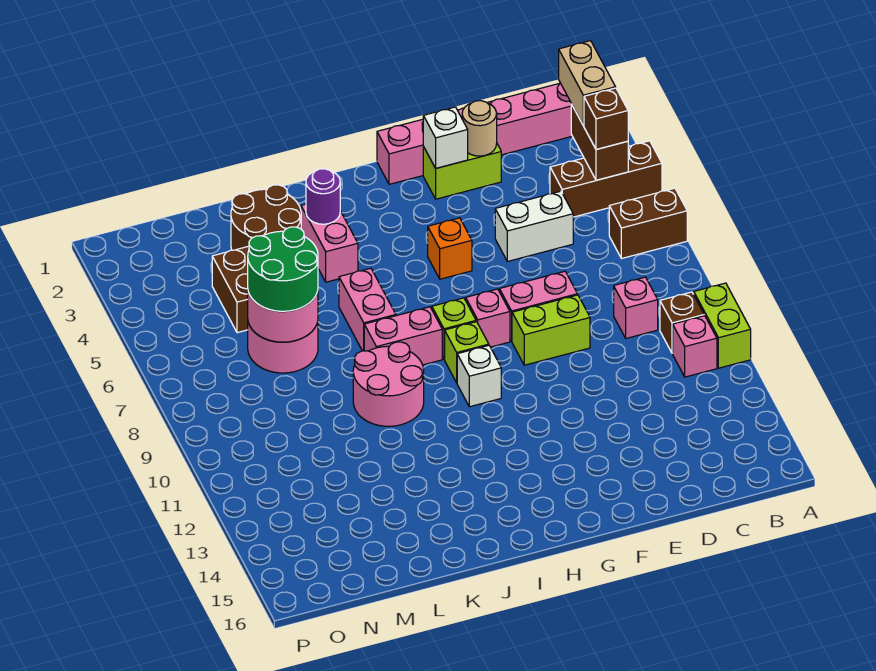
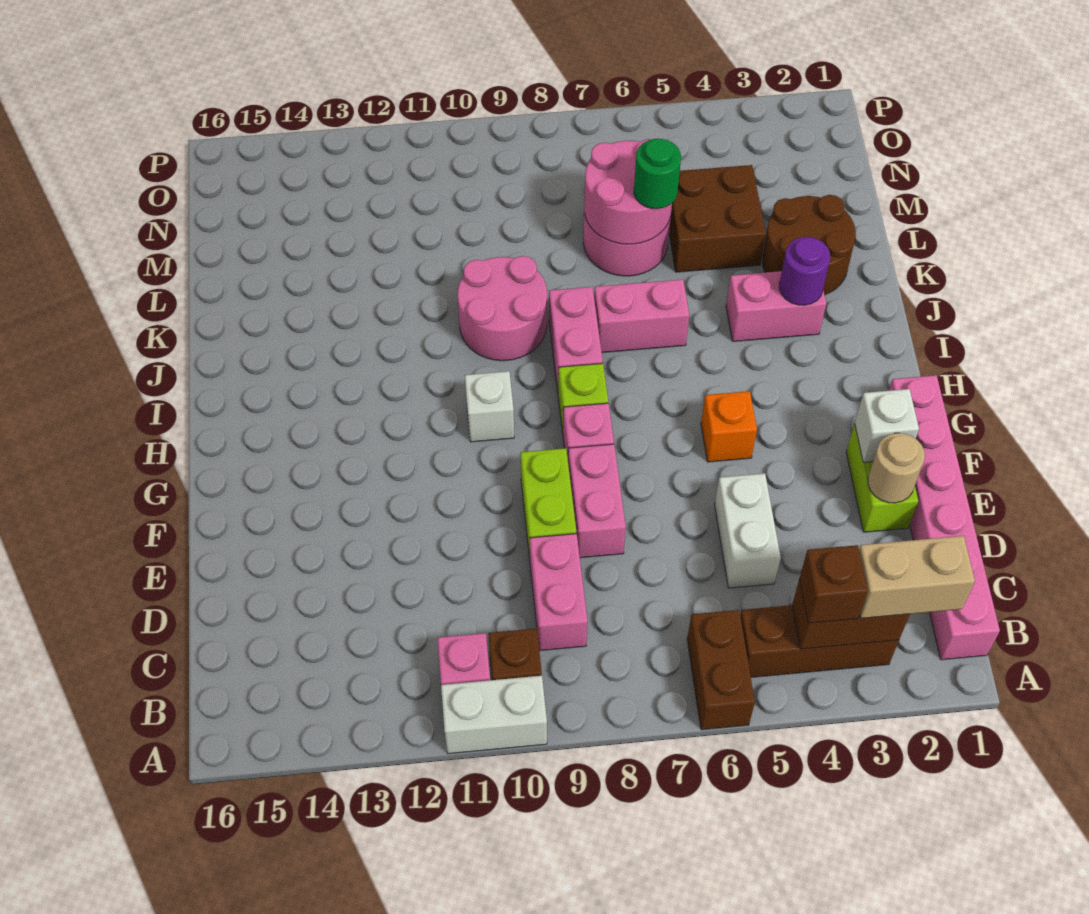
brown brick A4:C4 level 1 -> brown brick B3:B5 level 1
lime brick A10:A11 level 1 -> white brick A10:A11 level 1
pink brick C9 level 1 -> pink brick C9:D9 level 1
lime brick H9 level 1 -> none
green round brick L6:M7 level 3 -> green round brick L6 level 3

